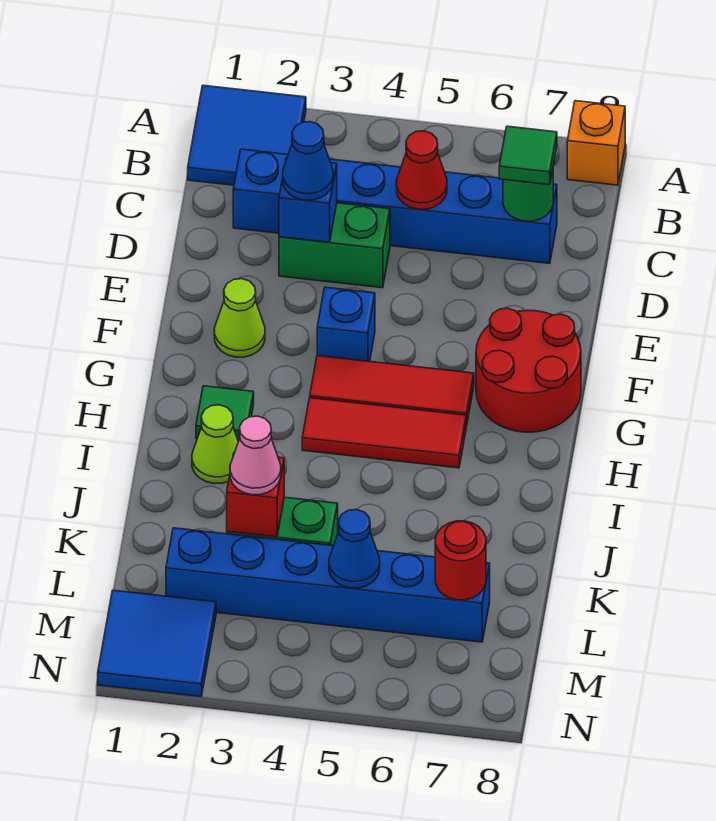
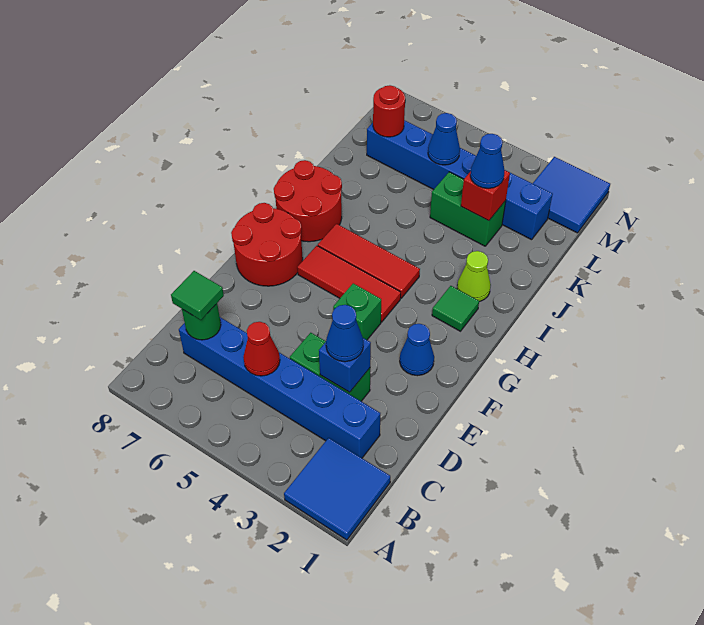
orange brick A8 level 1 -> none
lime cone F2 level 1 -> blue cone F2 level 1
blue brick F4 level 1 -> green brick F4 level 1
none -> red round brick H7:I8 level 1
pink cone K3 level 3 -> blue cone K3 level 3

